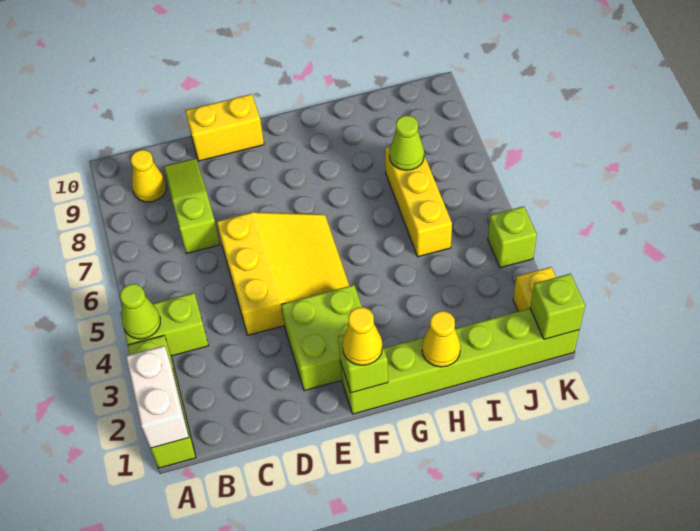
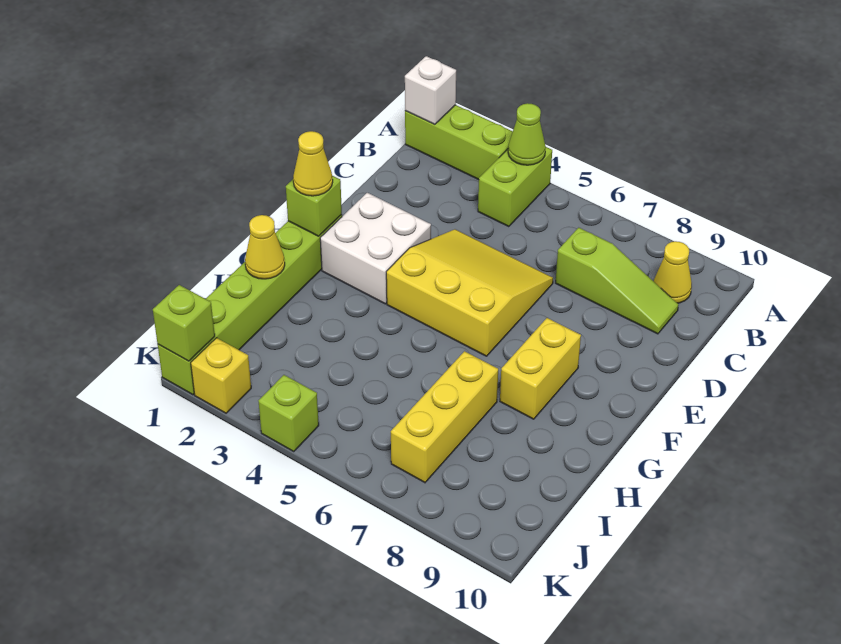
white brick A1:A2 level 2 -> white brick A1 level 2
yellow slope D4:F6 level 1 top D -> yellow slope D4:F6 level 1 top F
yellow brick D10:E10 level 1 -> yellow brick F8:G8 level 1
lime brick E2:F3 level 1 -> white brick E2:F3 level 1
yellow brick I5:I7 level 1 -> yellow brick H7:J7 level 1
lime cone I7 level 2 -> none

